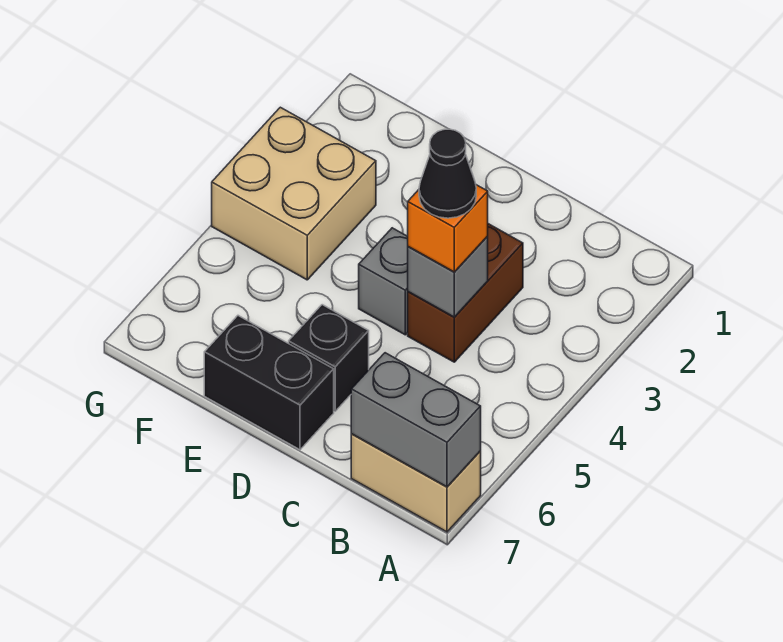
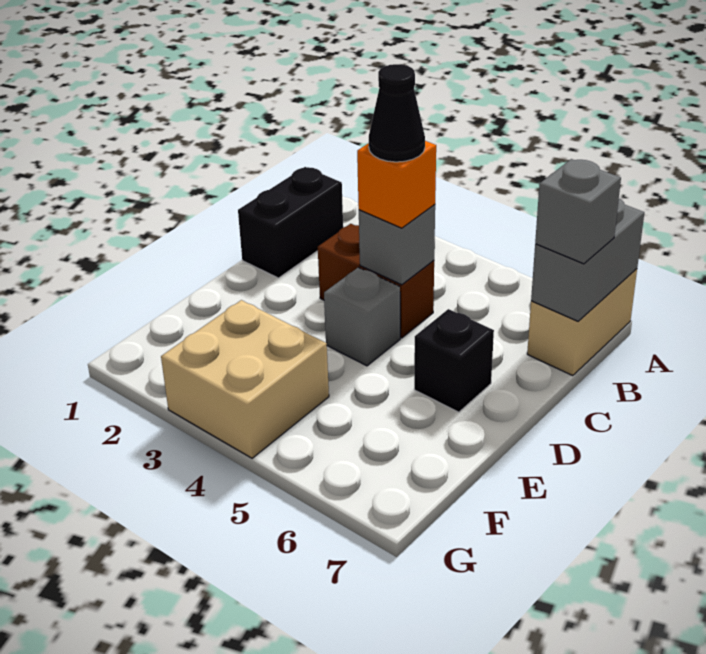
none -> grey brick B7 level 3
black brick D7:E7 level 1 -> black brick B1:C1 level 1

